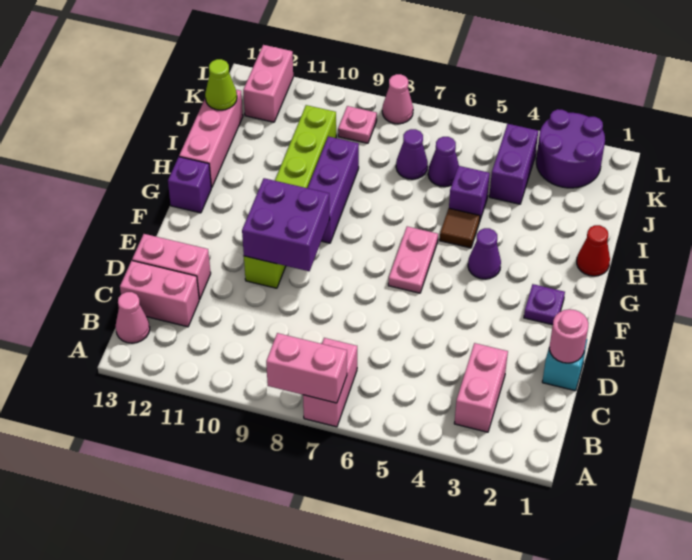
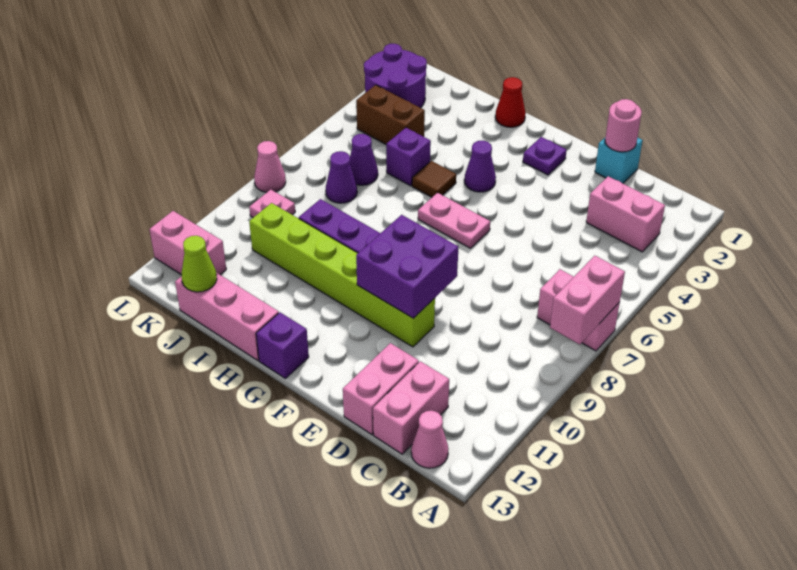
purple brick J4:K4 level 1 -> brown brick J4:K4 level 1

